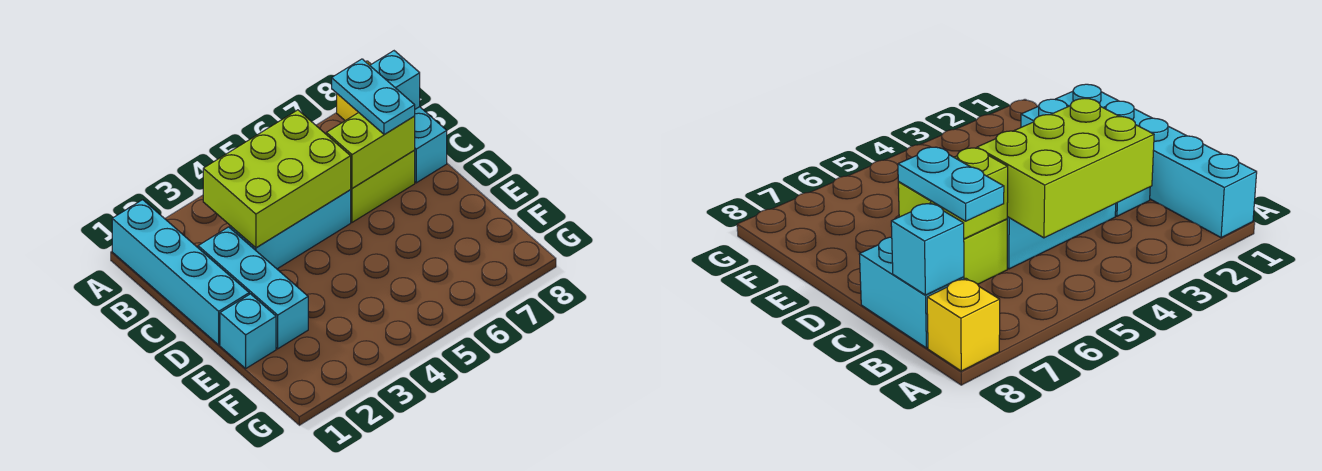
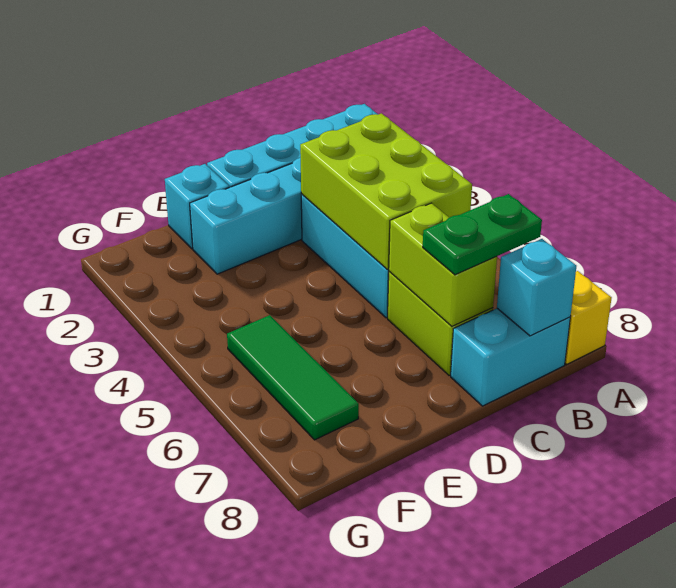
cyan plate B7:C7 level 3 -> green plate B7:C7 level 3
none -> green tile F5:F7 level 1

